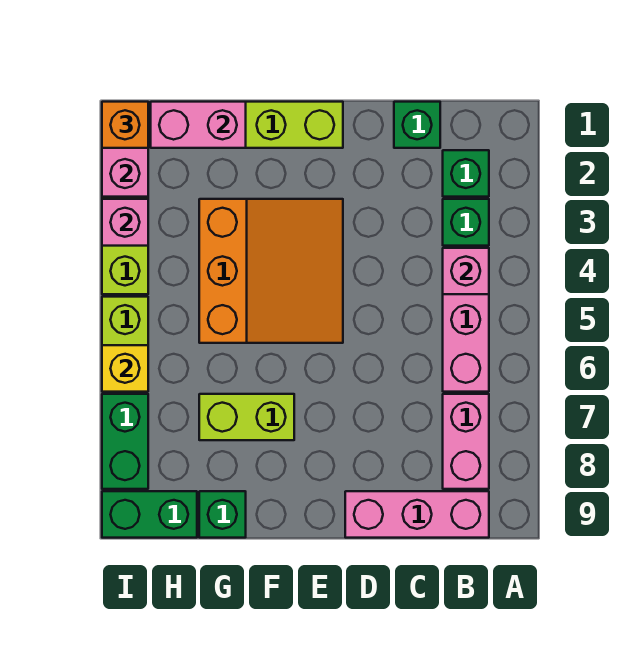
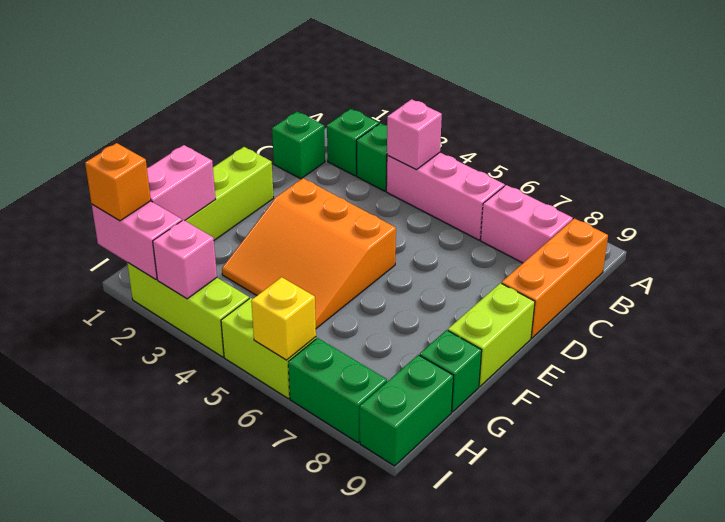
pink brick B9:D9 level 1 -> orange brick B9:D9 level 1
orange slope E3:G5 level 1 top G -> orange slope E3:G5 level 1 top E
lime brick F7:G7 level 1 -> lime brick E9:F9 level 1

